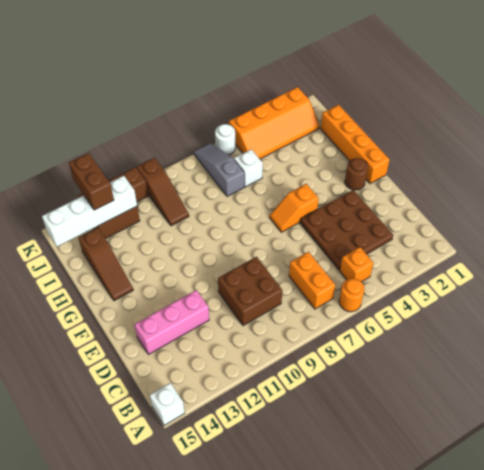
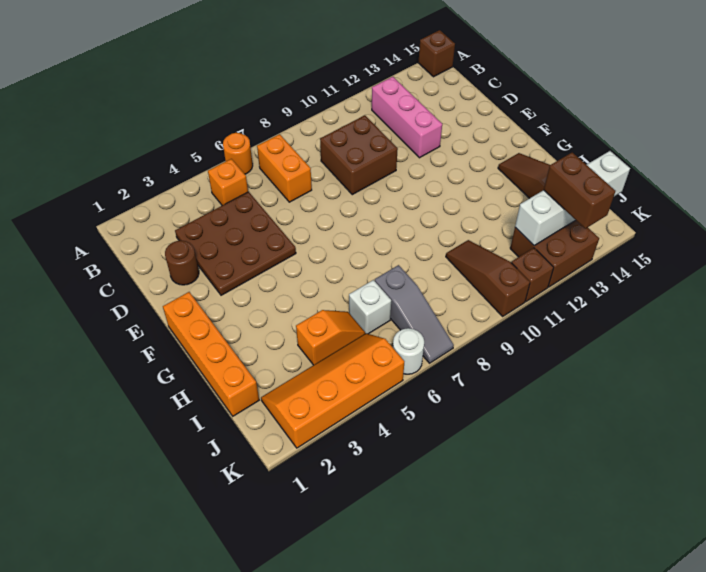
white brick A15 level 1 -> brown brick A15 level 1
pink brick D12:D14 level 1 -> pink brick B12:D12 level 1
brown round brick F2 level 1 -> brown round brick D2 level 1
orange slope F5:F6 level 1 top 5 -> orange slope I4:I5 level 1 top 4

